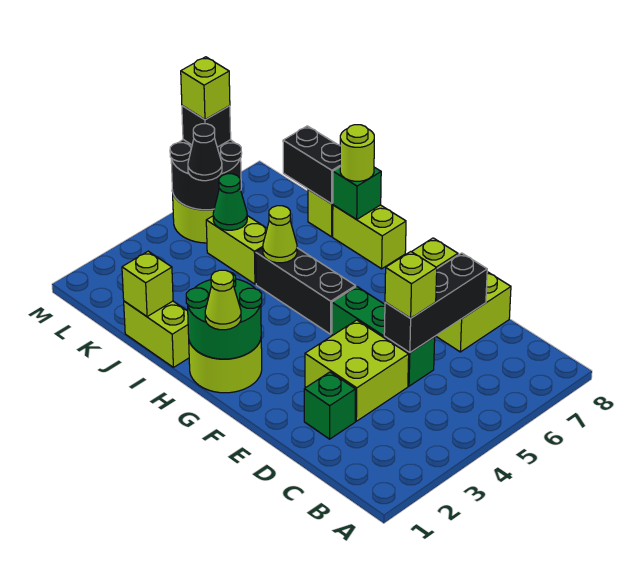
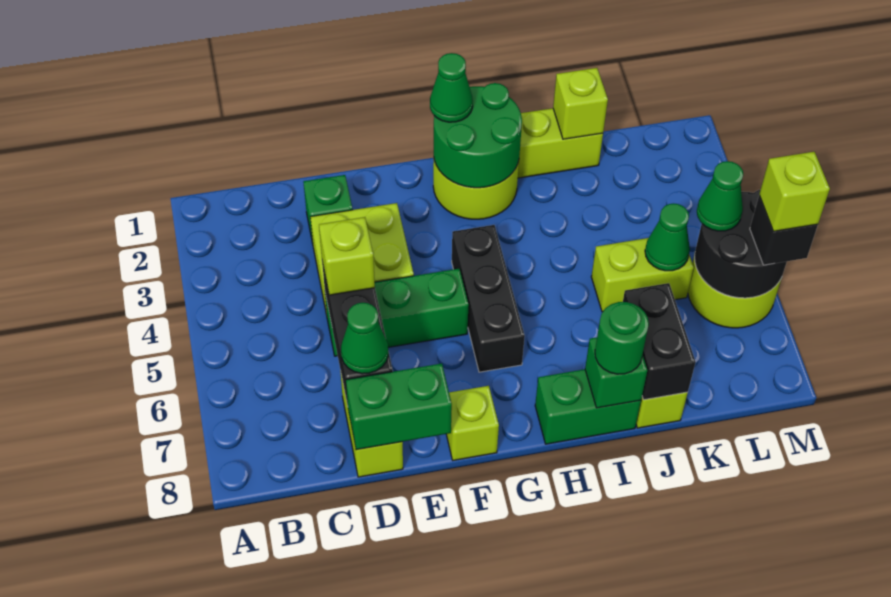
none -> green cone D7 level 3
none -> green brick D8:E8 level 2
lime cone G1 level 3 -> green cone G1 level 3
black brick G5:I5 level 1 -> black brick G4:G6 level 1
lime brick H8:I8 level 1 -> green brick H8:I8 level 1
lime cone I5 level 2 -> none
lime round brick I8 level 3 -> green round brick I8 level 3
black brick J8:K8 level 2 -> black brick J7:J8 level 2
black cone L5 level 3 -> green cone L5 level 3

